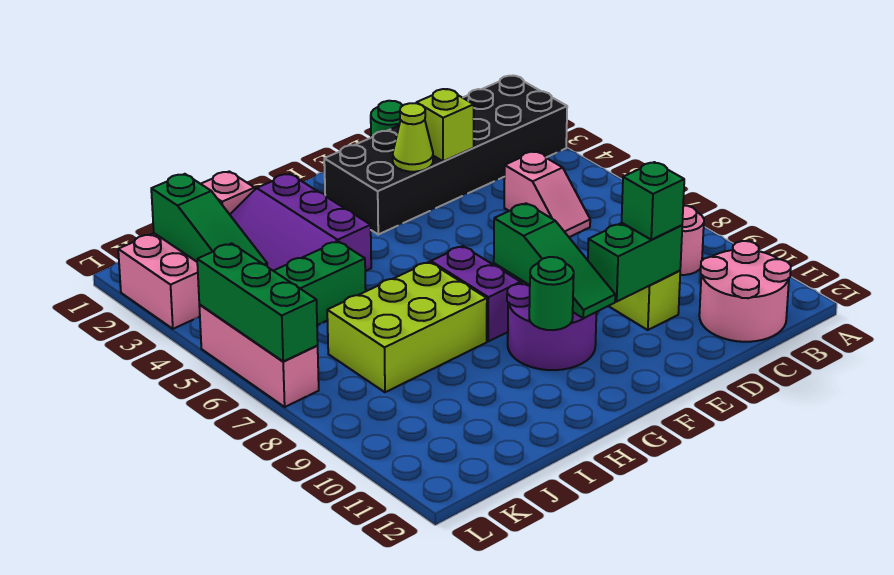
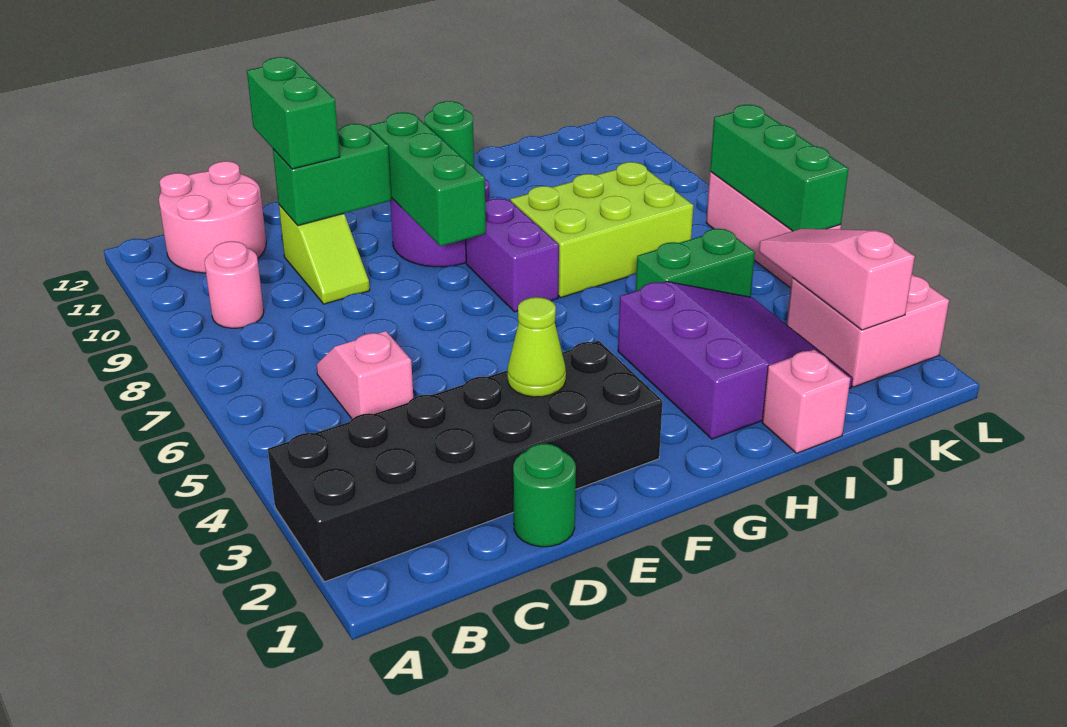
lime brick D3 level 2 -> none
green brick D10 level 3 -> green brick D10:D11 level 3
green slope F8:F10 level 2 top 8 -> green brick F8:F10 level 2
green slope K2:K4 level 2 top 2 -> pink slope K2:K4 level 2 top 2

